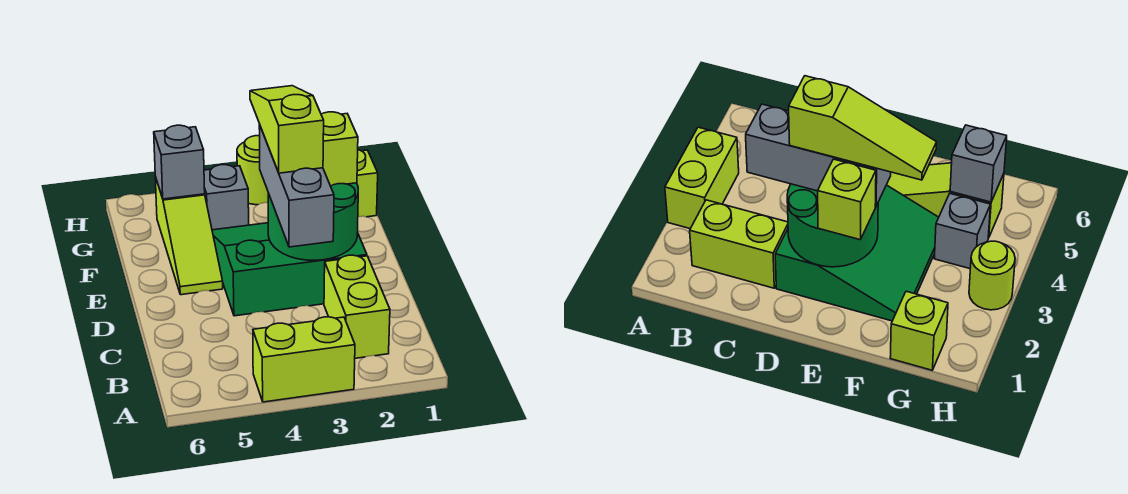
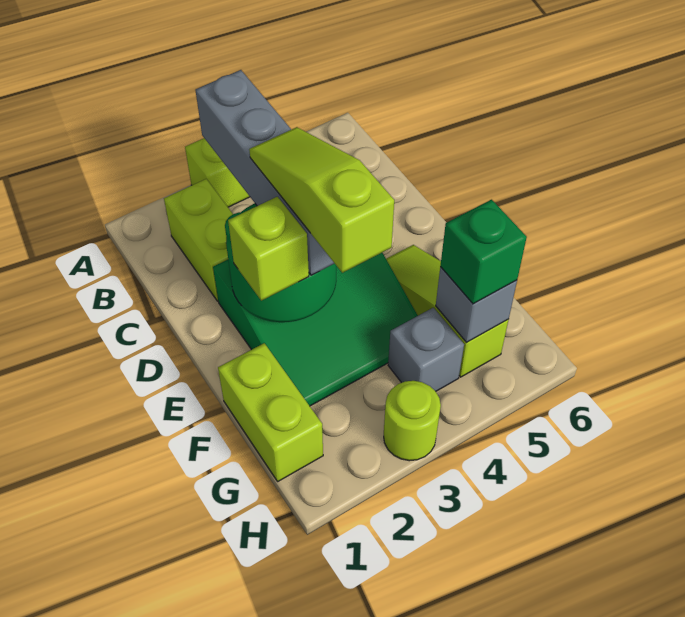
grey brick C3:E3 level 3 -> grey brick B3:E3 level 3
lime slope D3:F3 level 4 top D -> lime slope D3:F3 level 4 top F
lime brick G1 level 1 -> lime brick F1:G1 level 1
none -> green brick G5 level 3

